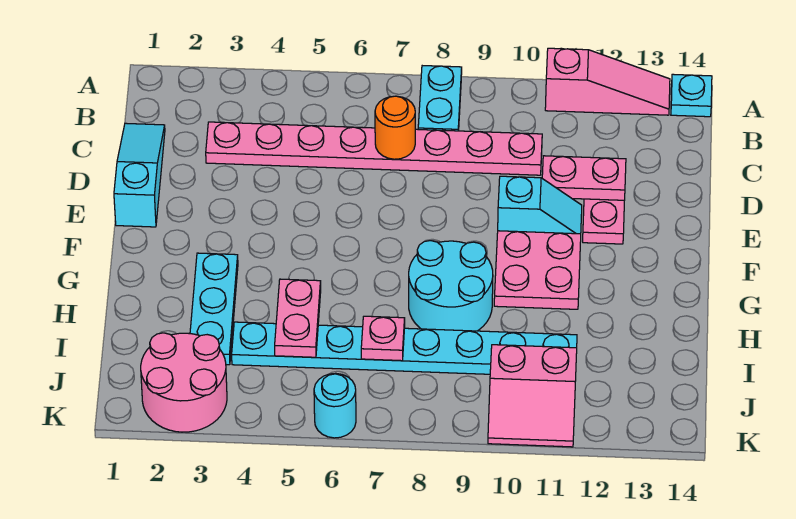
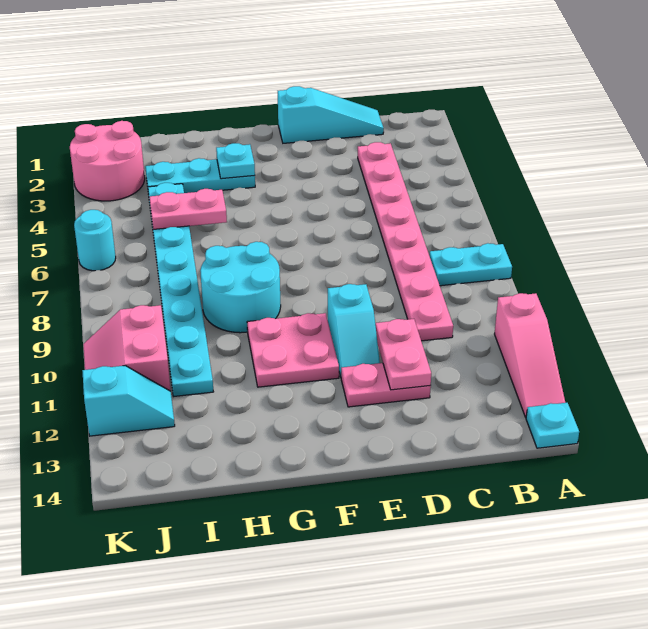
orange round brick C7 level 2 -> none
none -> cyan plate G3 level 2
pink plate I7 level 2 -> none
none -> cyan slope J12:K12 level 1 top K

